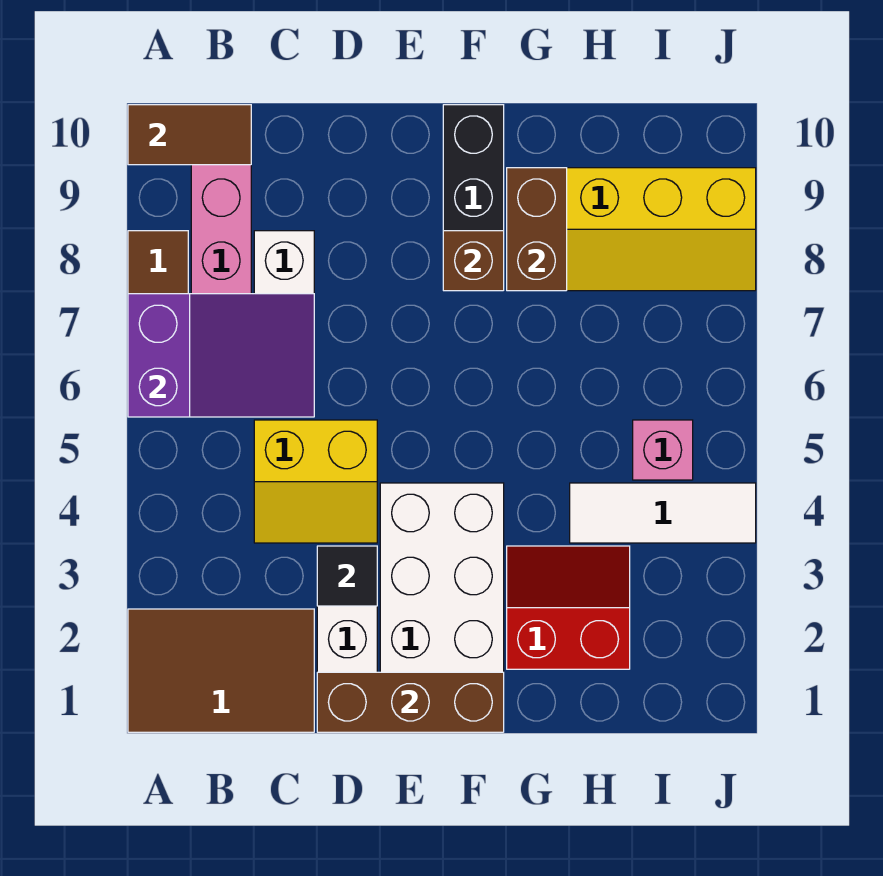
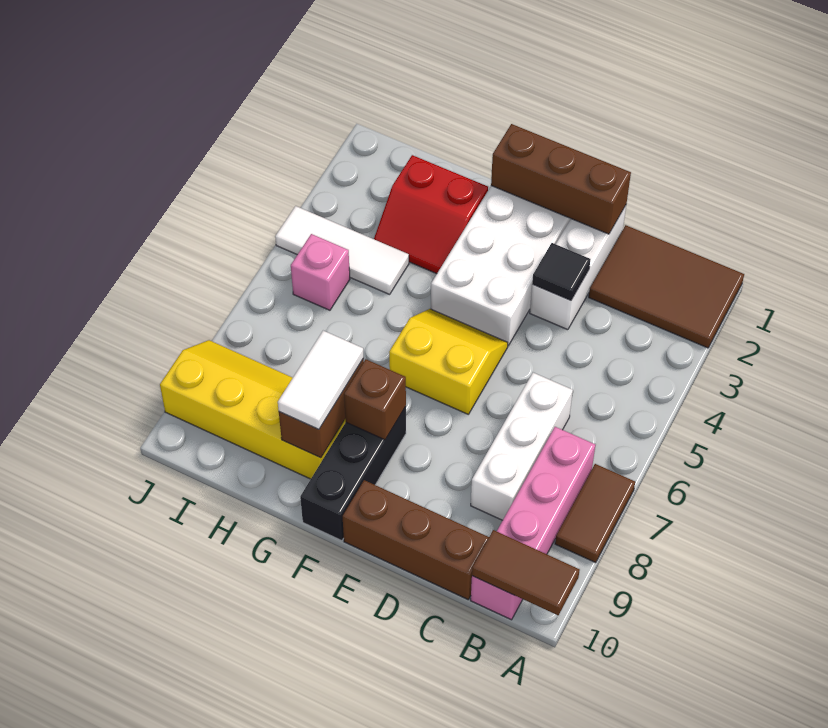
purple slope A6:C7 level 2 top A -> none
yellow slope C4:D5 level 1 top 5 -> yellow slope E5:F6 level 1 top 6
none -> brown brick C10:E10 level 1
none -> white tile G8:G9 level 3

